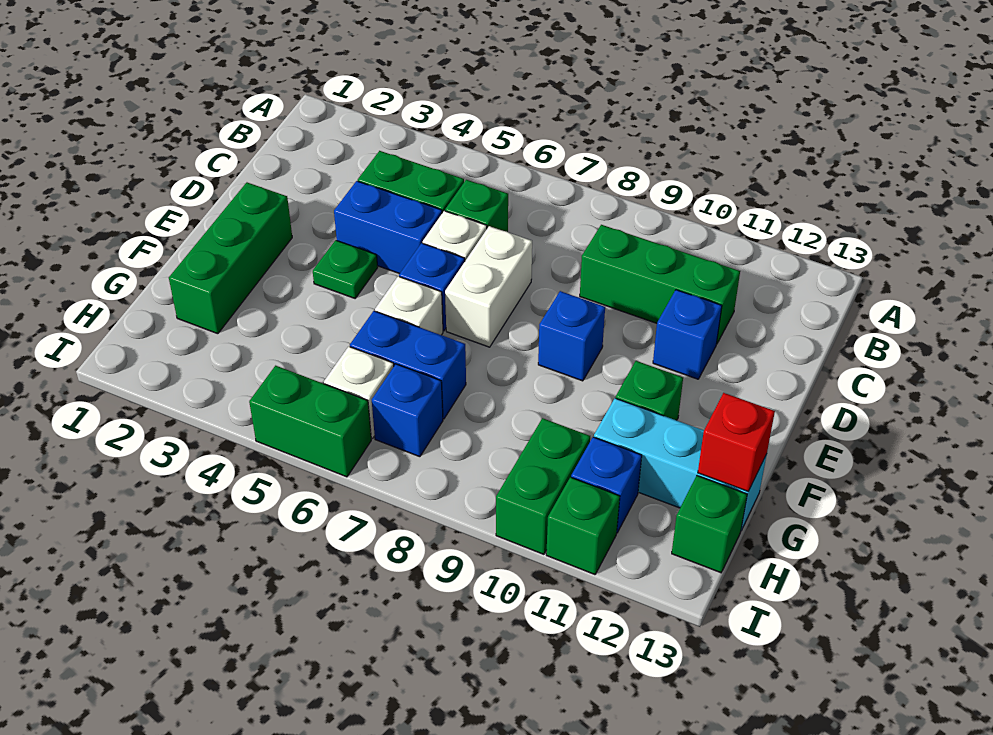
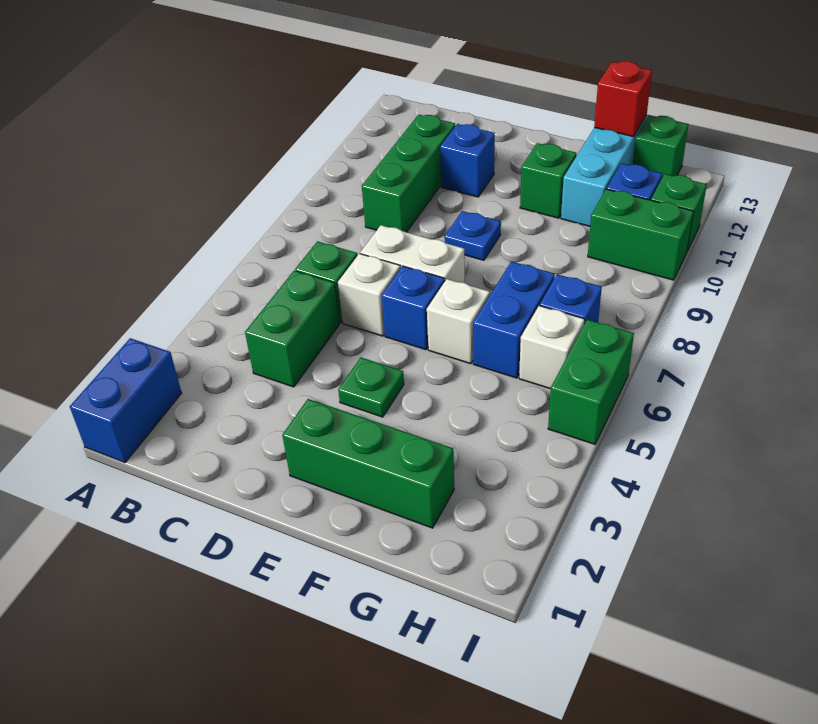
blue brick D4:D5 level 1 -> blue brick A1:A2 level 1
blue brick E9 level 1 -> blue plate E9 level 1

